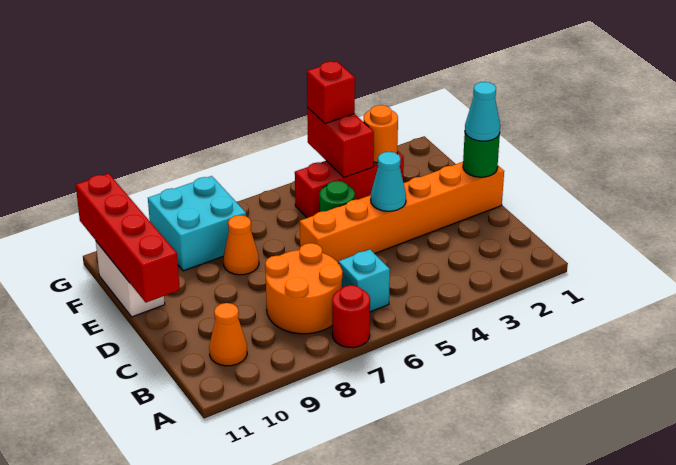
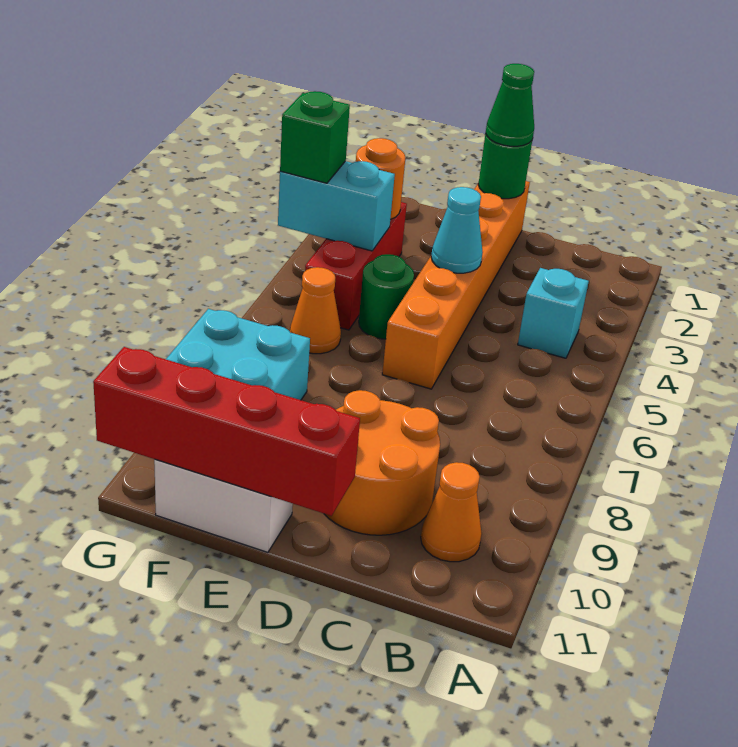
red round brick A7 level 1 -> none
cyan brick B6 level 1 -> cyan brick B4 level 1
orange round brick B7:C8 level 1 -> orange round brick C9:D10 level 1
cyan cone D1 level 3 -> green cone D1 level 3
orange cone E8 level 1 -> orange cone F6 level 1
red brick F4:G4 level 2 -> cyan brick F4:G4 level 2
red brick G4 level 3 -> green brick G4 level 3

